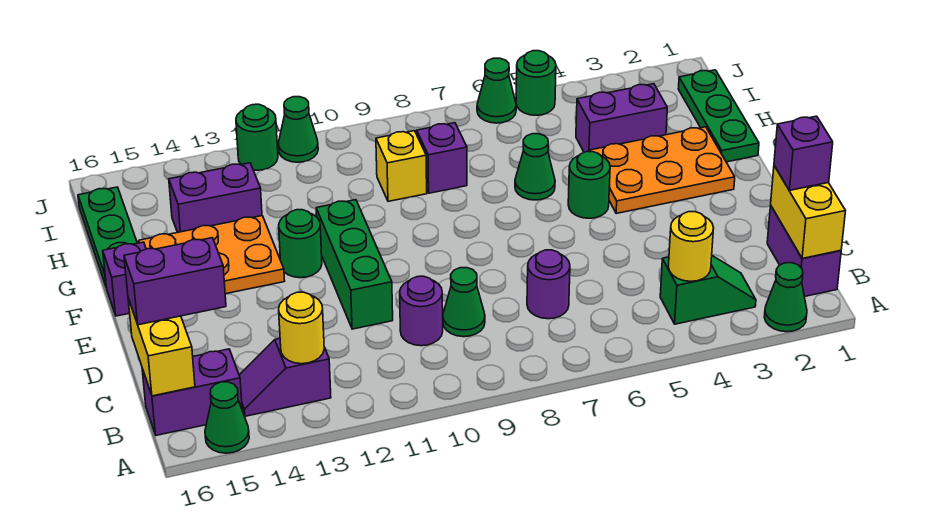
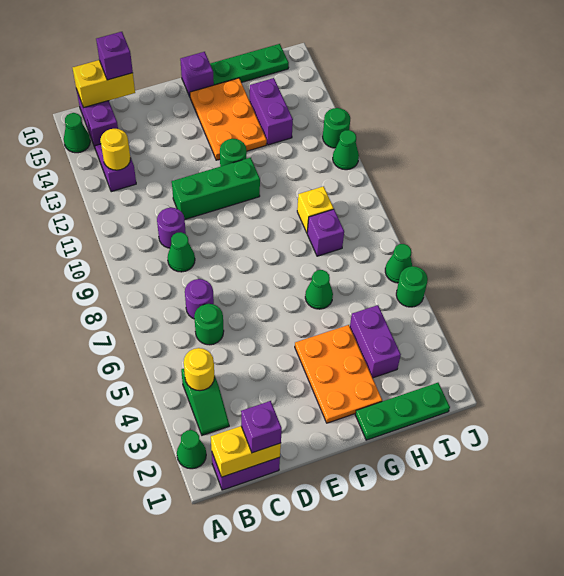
purple brick C15:C16 level 3 -> purple brick C16 level 3
green round brick F5 level 1 -> green round brick C6 level 1

